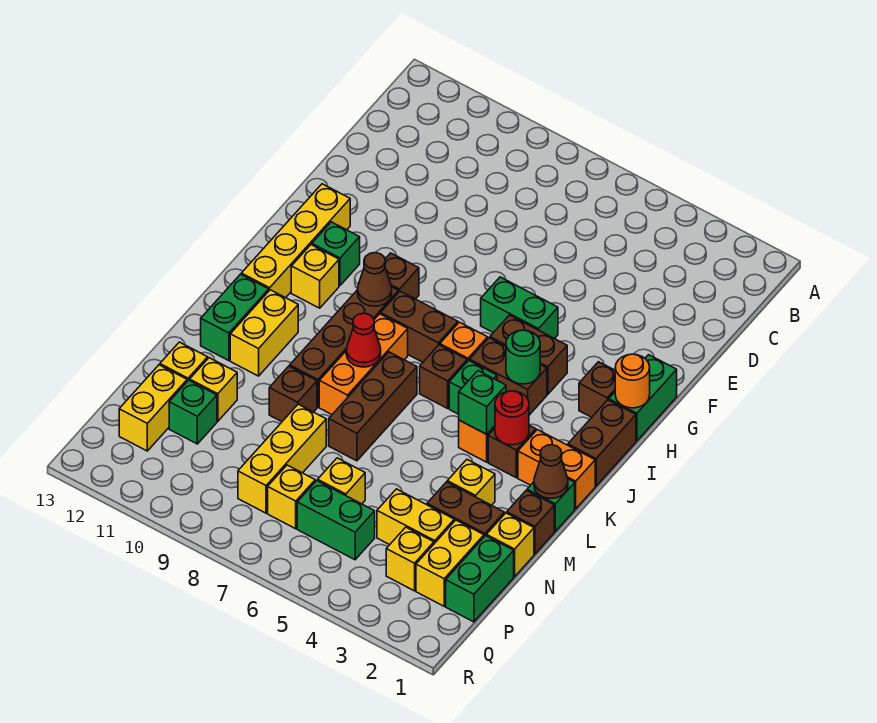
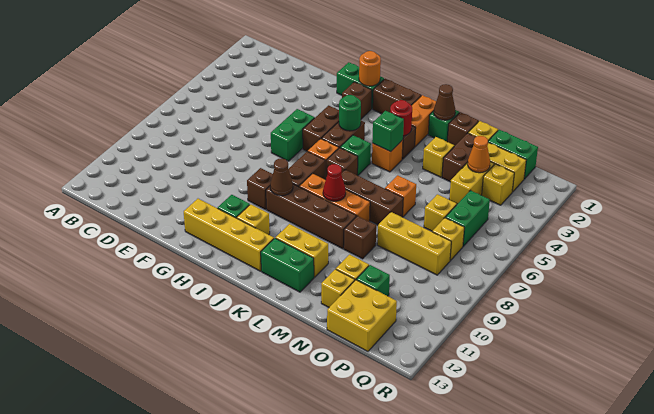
none -> orange brick M6 level 1
none -> orange cone O3 level 2
yellow brick O12:P12 level 1 -> yellow brick O12:P13 level 1

